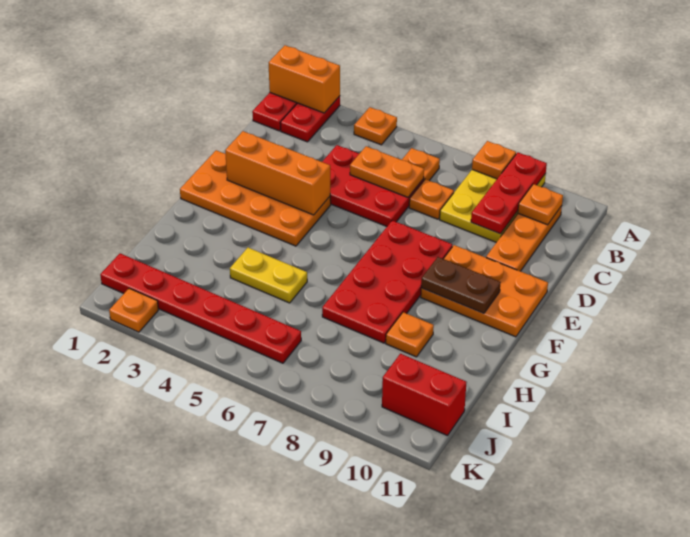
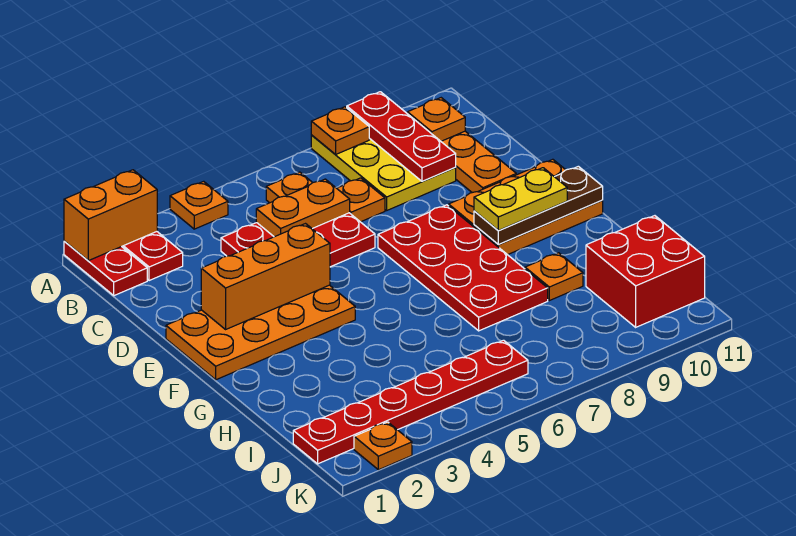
brown plate F9:F10 level 2 -> brown plate F9:F11 level 2
yellow plate H4:H5 level 1 -> yellow plate F9:F10 level 3
red brick J10:J11 level 1 -> red brick I10:J11 level 1

